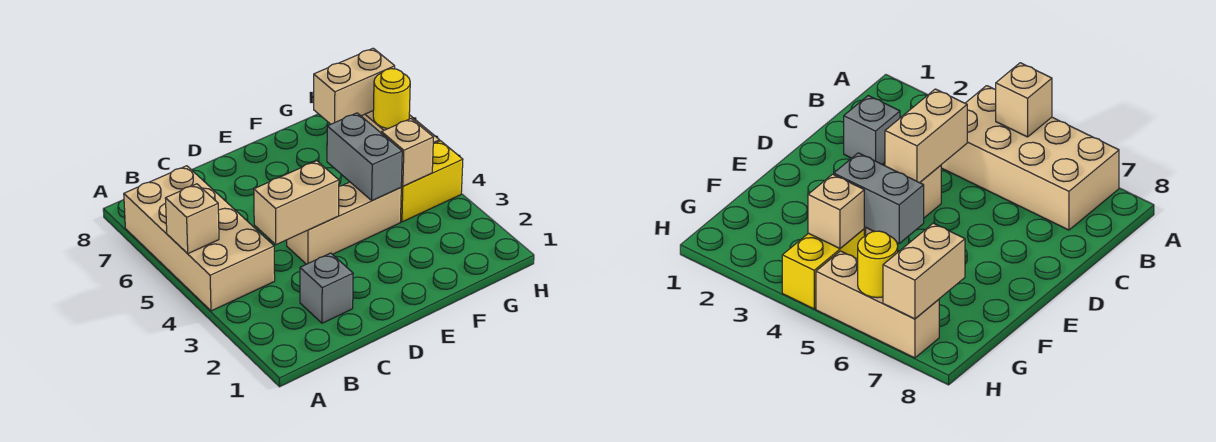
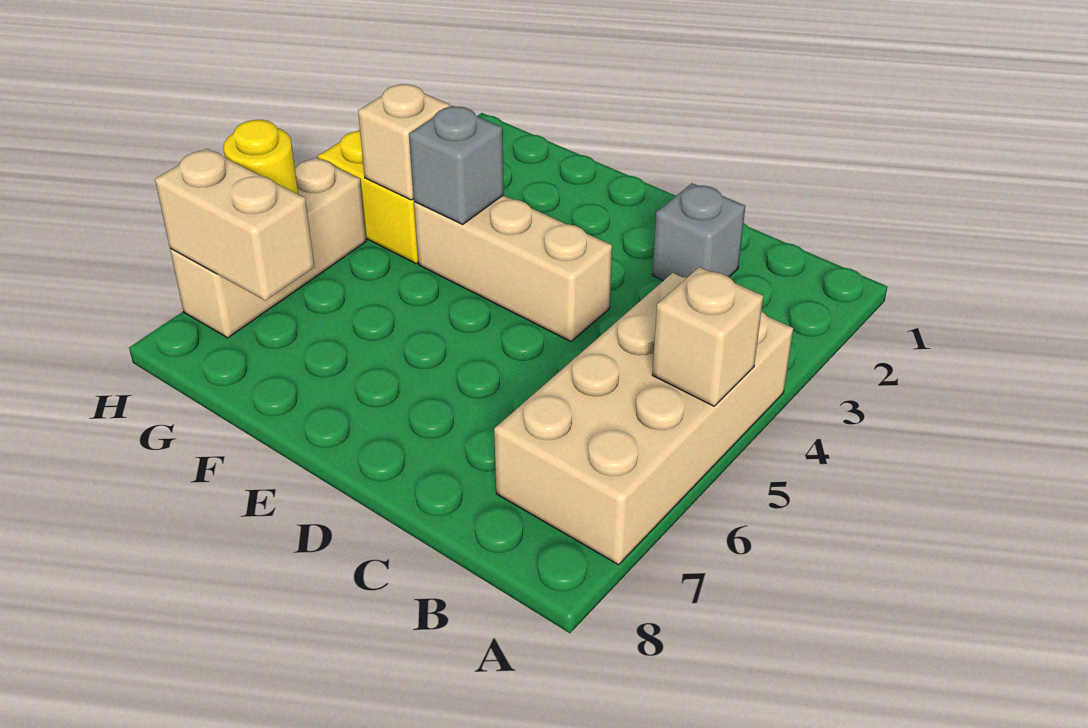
tan brick C4:D4 level 2 -> none
grey brick F4:F5 level 2 -> grey brick F4 level 2

